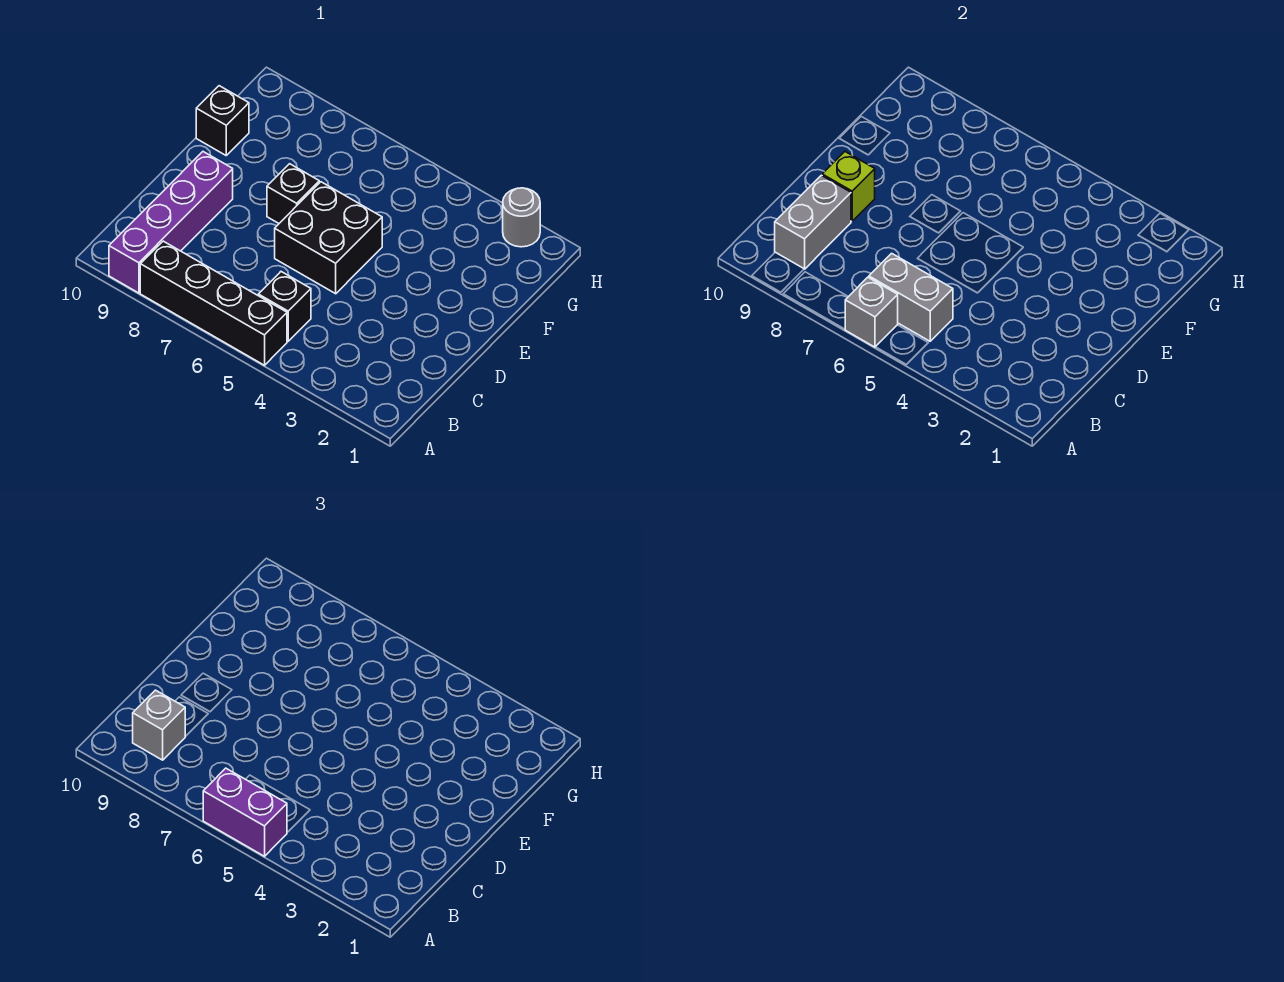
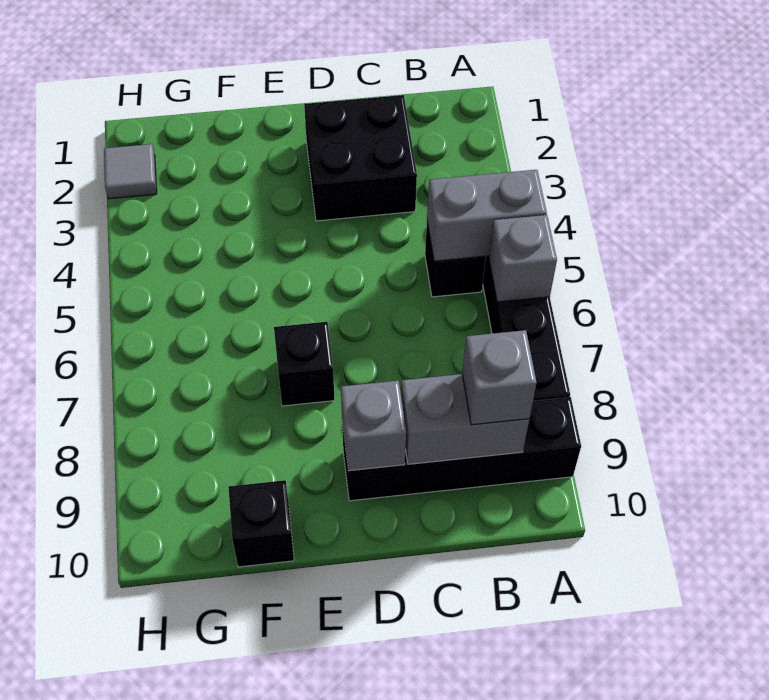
purple brick A5:A6 level 3 -> none
purple brick A9:D9 level 1 -> black brick A9:D9 level 1
grey brick B5:B6 level 2 -> grey brick A5:B5 level 2
black brick D5:E6 level 1 -> black brick C2:D3 level 1
lime brick D9 level 2 -> grey brick D9 level 2
grey round brick H2 level 1 -> grey tile H2 level 1

